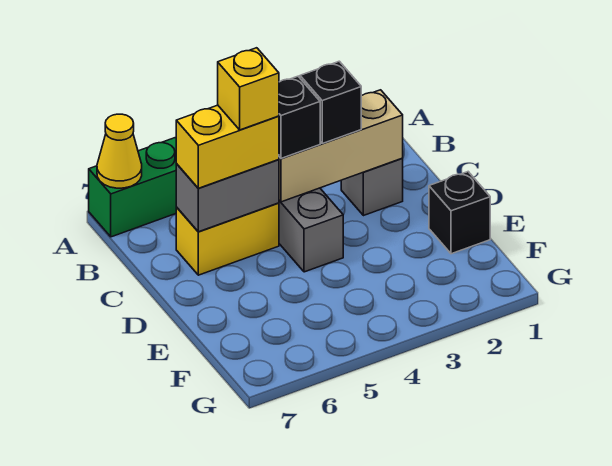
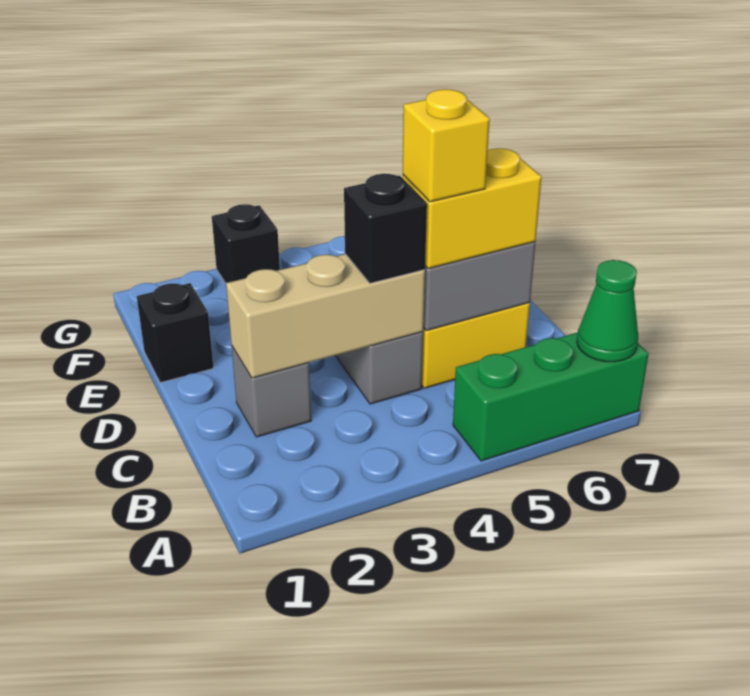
yellow cone A7 level 2 -> green cone A7 level 2
black brick C3 level 3 -> black brick G3 level 1

